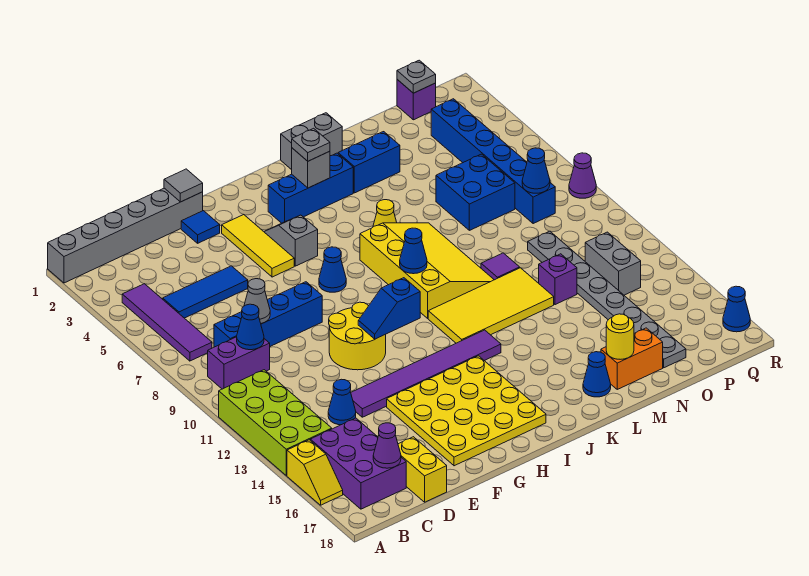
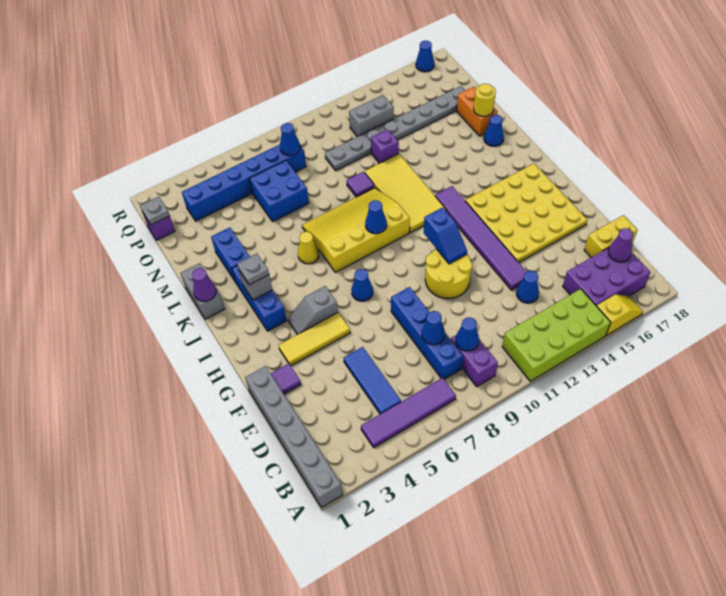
grey cone D8 level 2 -> blue cone D8 level 2
grey tile F1 level 2 -> none
blue tile F2 level 1 -> purple tile F2 level 1
purple cone R8 level 1 -> purple cone K1 level 2

